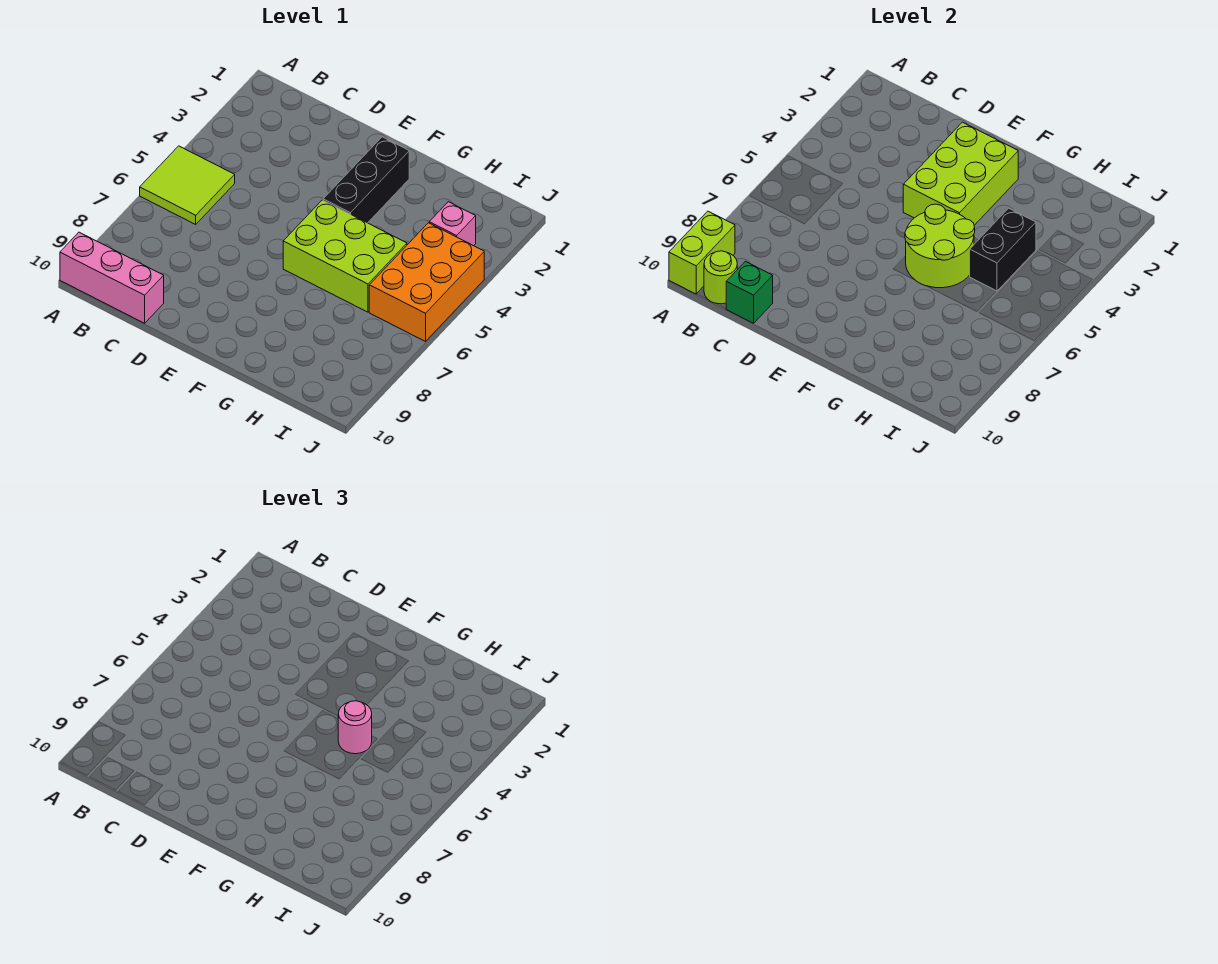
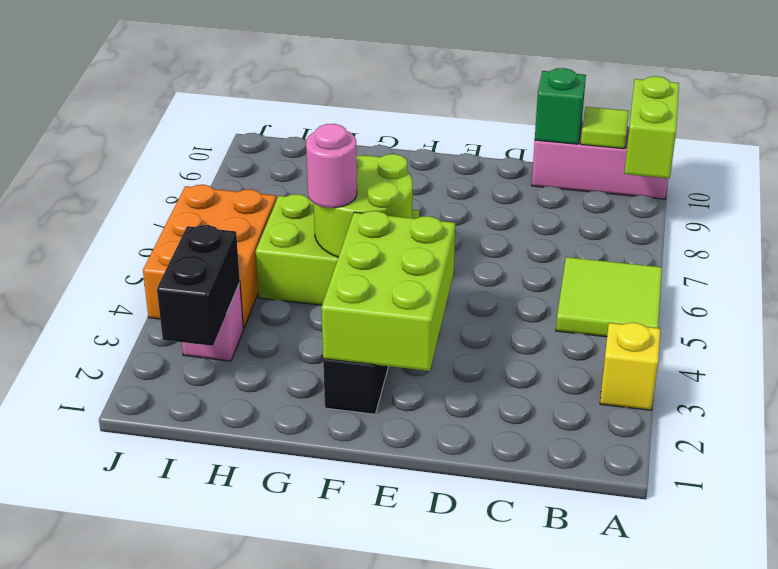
none -> yellow brick A3 level 1
lime round brick B10 level 2 -> lime tile B10 level 2
black brick H4:H5 level 2 -> black brick I2:I3 level 2

